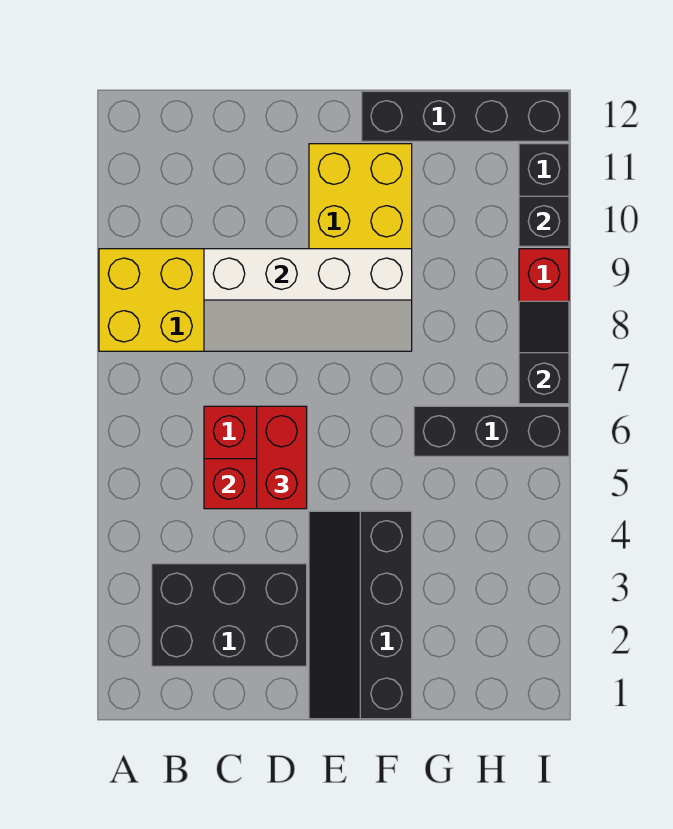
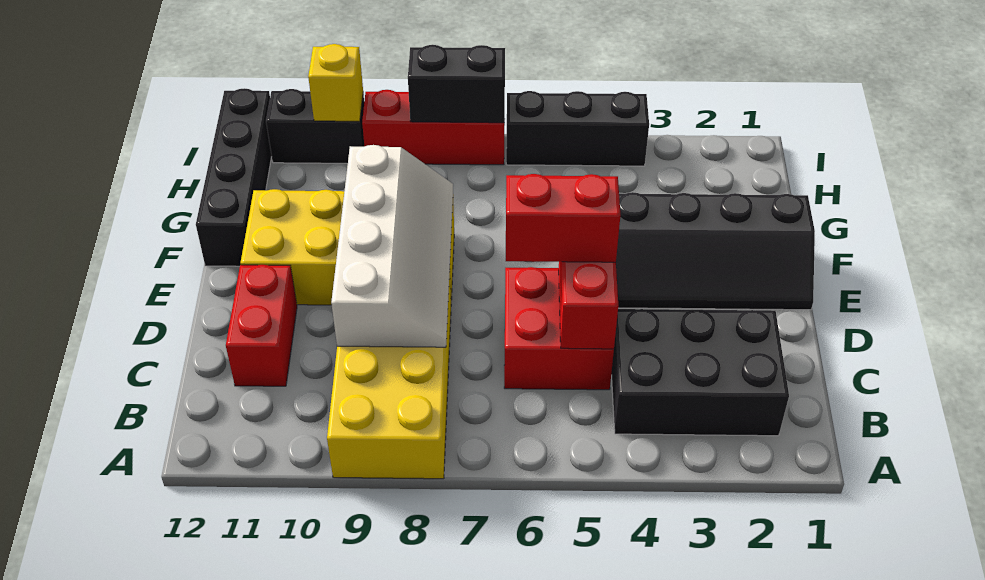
black brick B2:D3 level 1 -> black brick B2:C4 level 1
none -> red brick C11:D11 level 1
black brick G6:I6 level 1 -> black brick I4:I6 level 1
black slope I7:I8 level 2 top 7 -> black brick I7:I8 level 2
black brick I10 level 2 -> yellow brick I10 level 2

